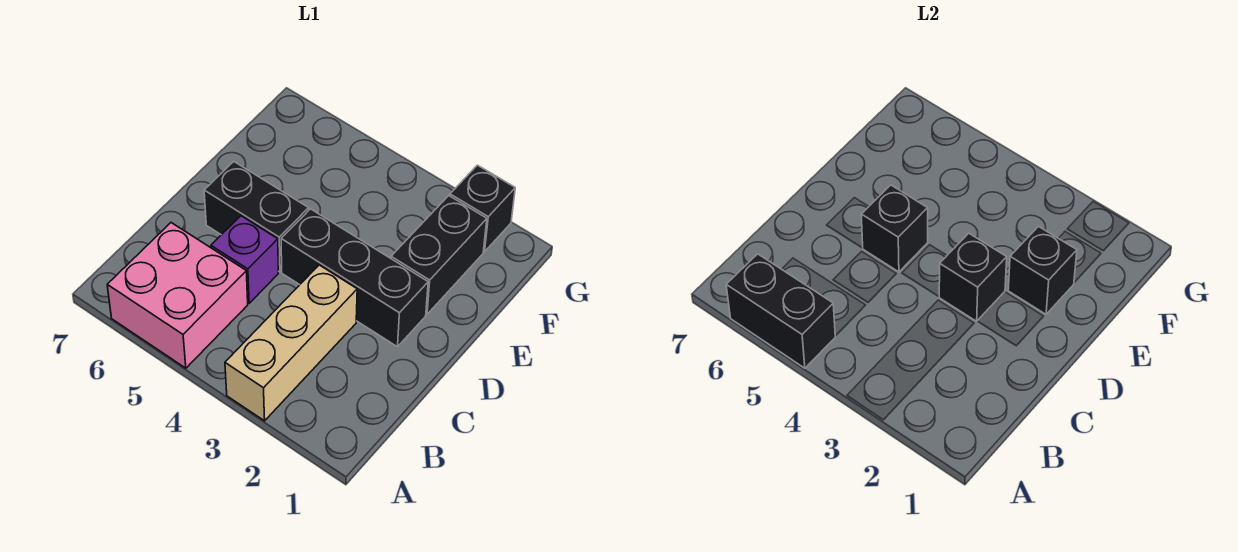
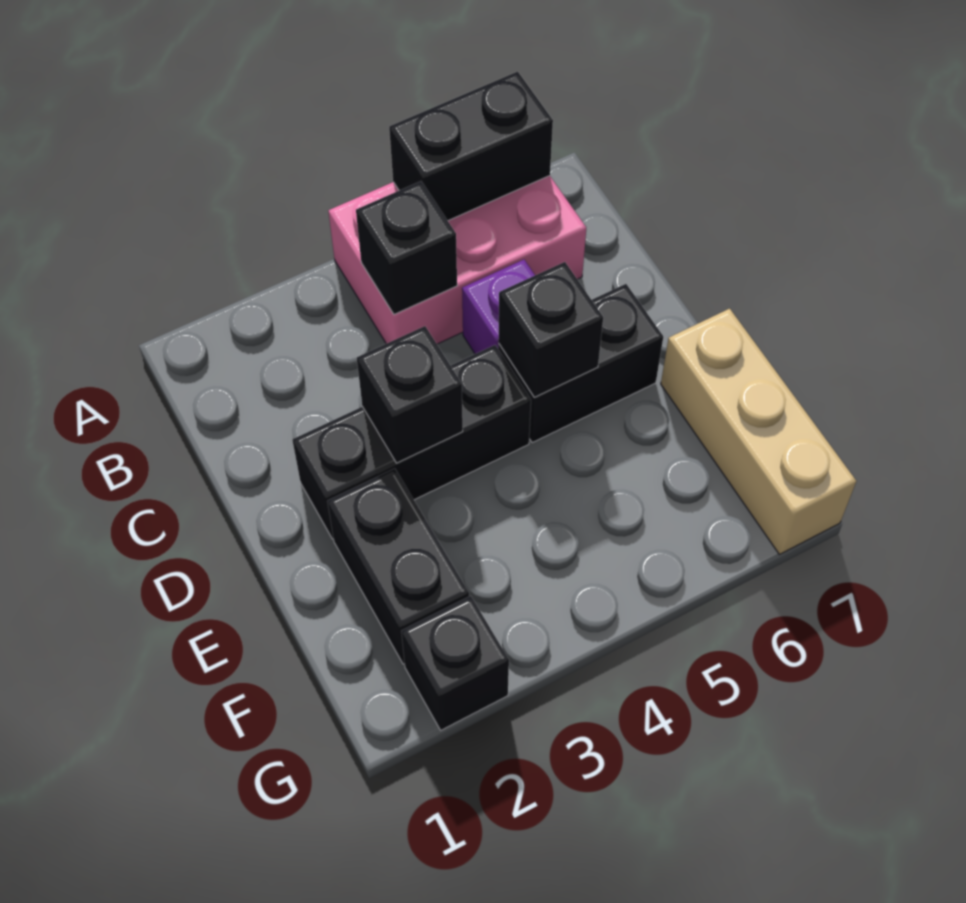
tan brick A3:C3 level 1 -> tan brick E7:G7 level 1
pink brick A5:B6 level 1 -> pink brick A4:B6 level 1
black brick E2 level 2 -> black brick B4 level 2

